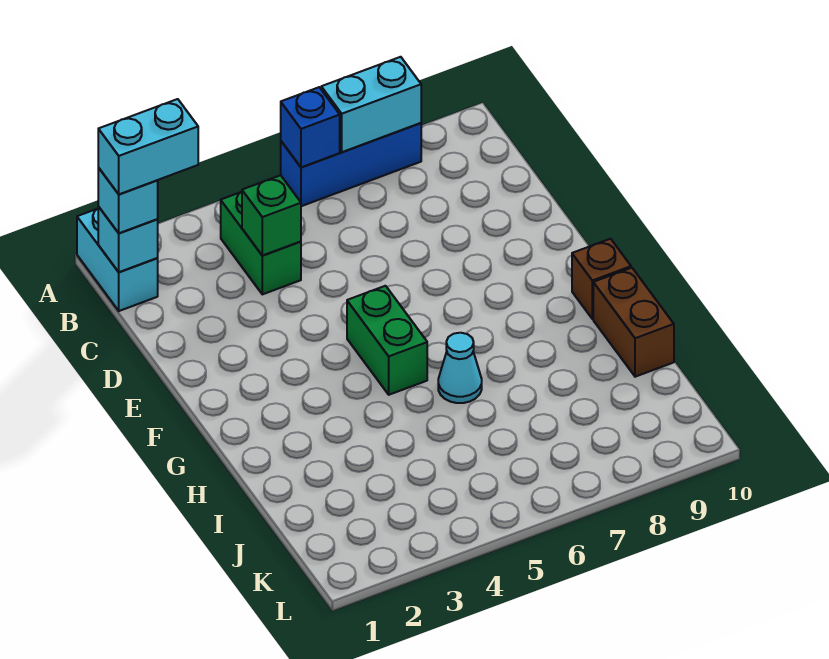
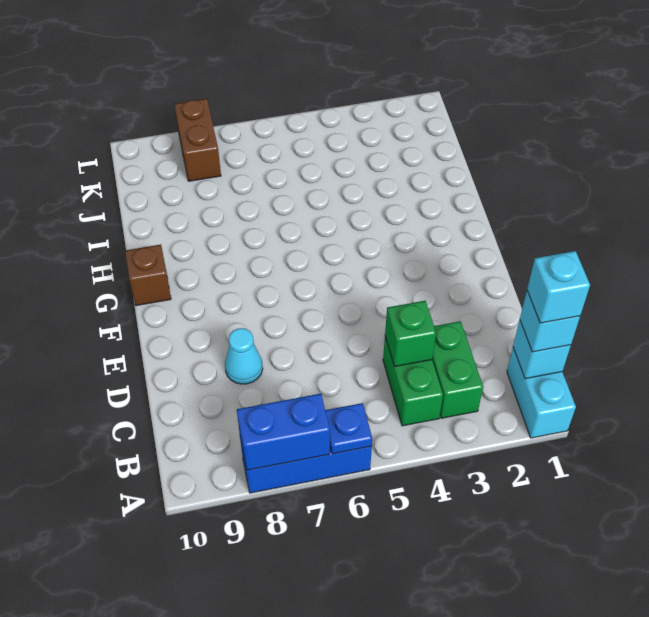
blue brick A6 level 2 -> blue plate A6 level 2
cyan brick A7:A8 level 2 -> blue brick A7:A8 level 2
cyan brick B1:B2 level 4 -> cyan brick B1 level 4
green brick F5:G5 level 1 -> green brick B3:C3 level 1
cyan cone H6 level 1 -> cyan cone D8 level 1
brown brick H10:I10 level 1 -> brown brick K8:L8 level 1

